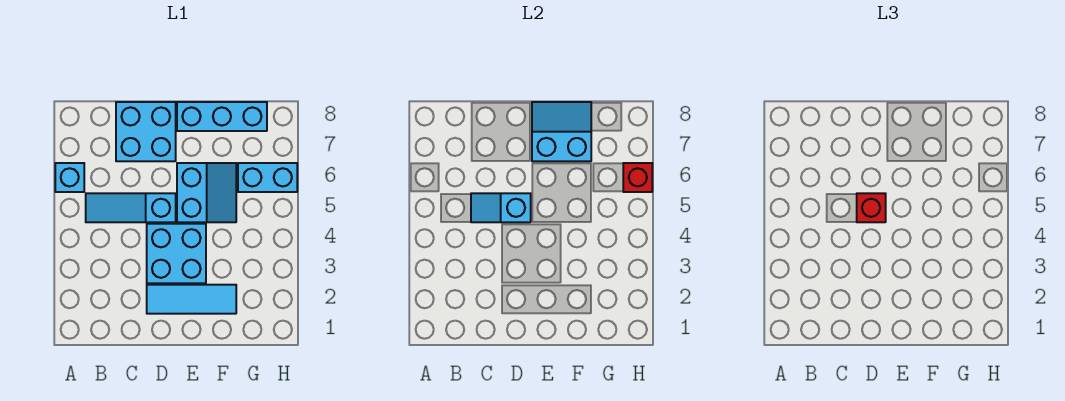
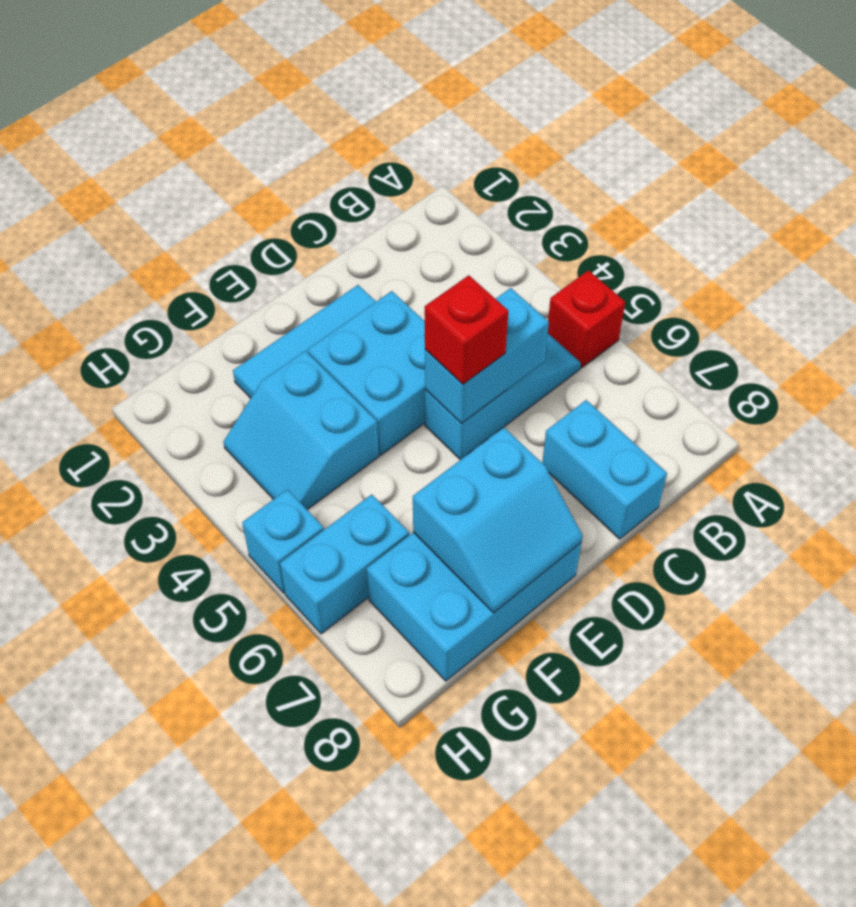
cyan brick A6 level 1 -> cyan brick H5 level 1
cyan slope C5:D5 level 2 top D -> cyan brick C5:D5 level 2
cyan brick C7:D8 level 1 -> cyan brick C7:C8 level 1
cyan slope E5:F6 level 1 top E -> cyan slope F3:G4 level 1 top F
cyan brick E8:G8 level 1 -> cyan brick E7:G8 level 1
red brick H6 level 2 -> red brick A5 level 1

